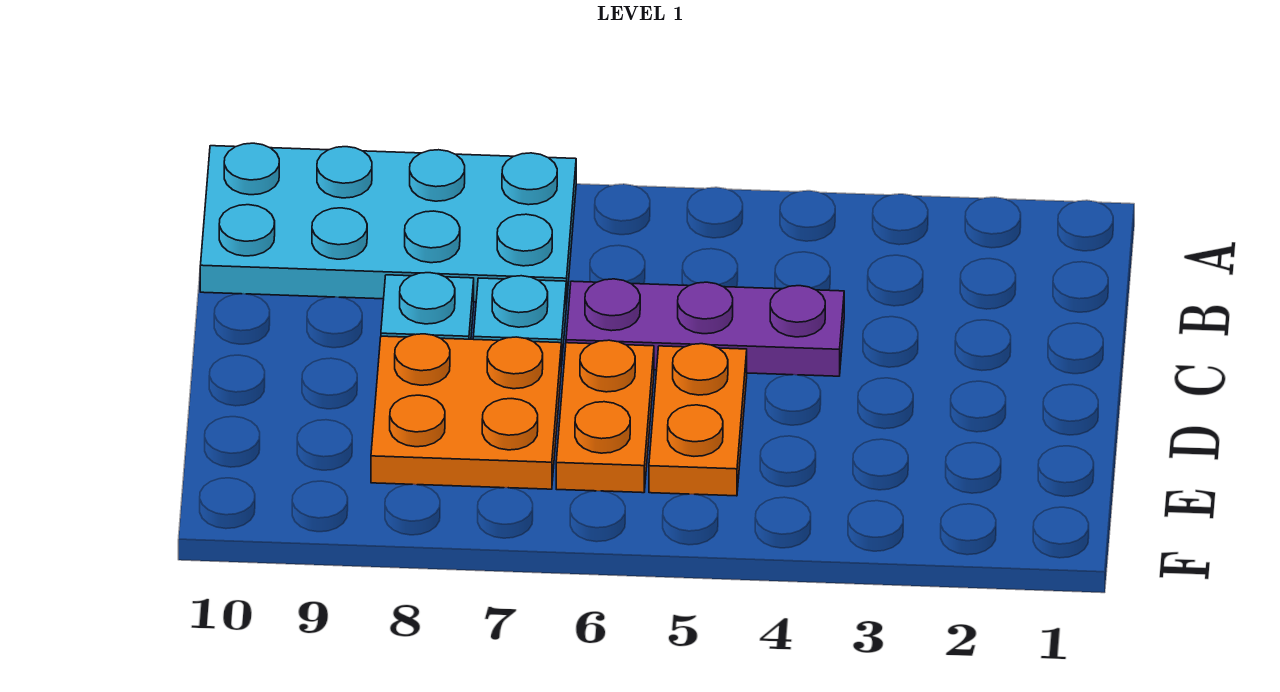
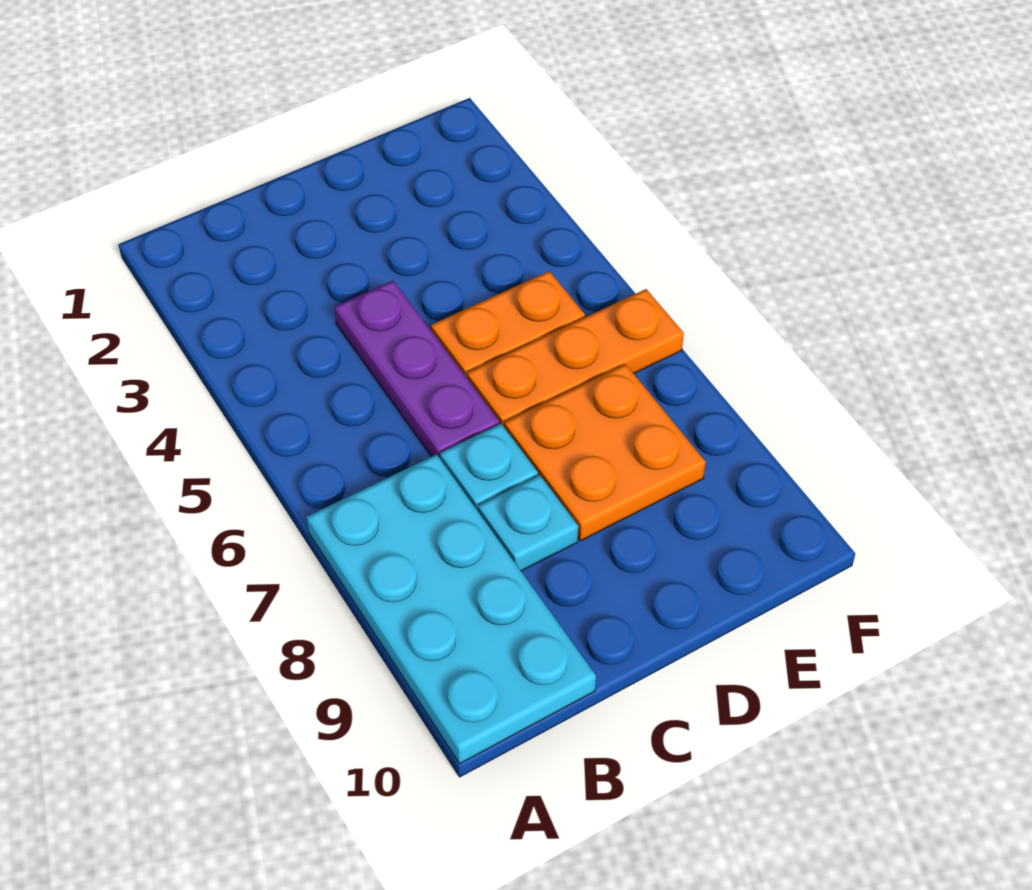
orange plate D6:E6 level 1 -> orange plate D6:F6 level 1

